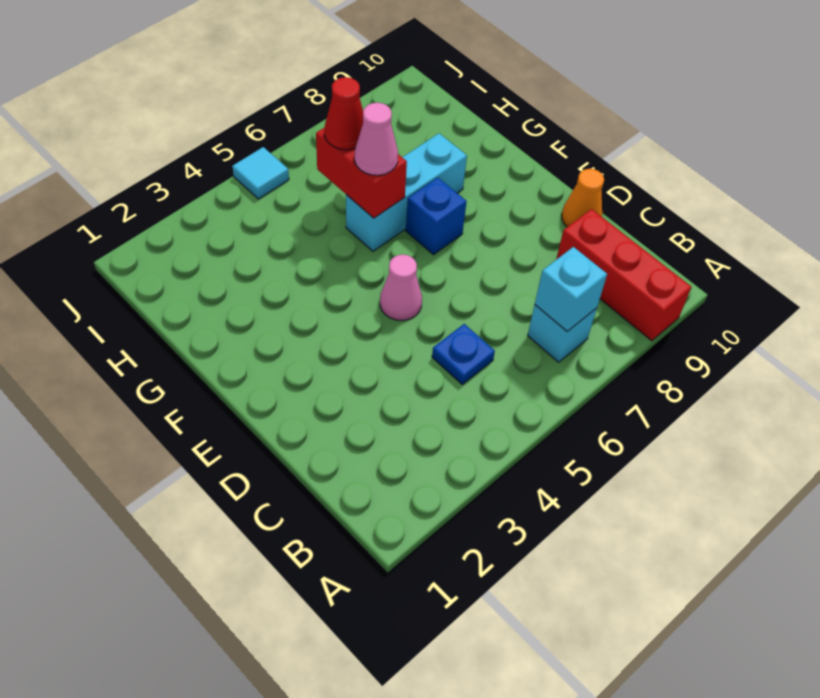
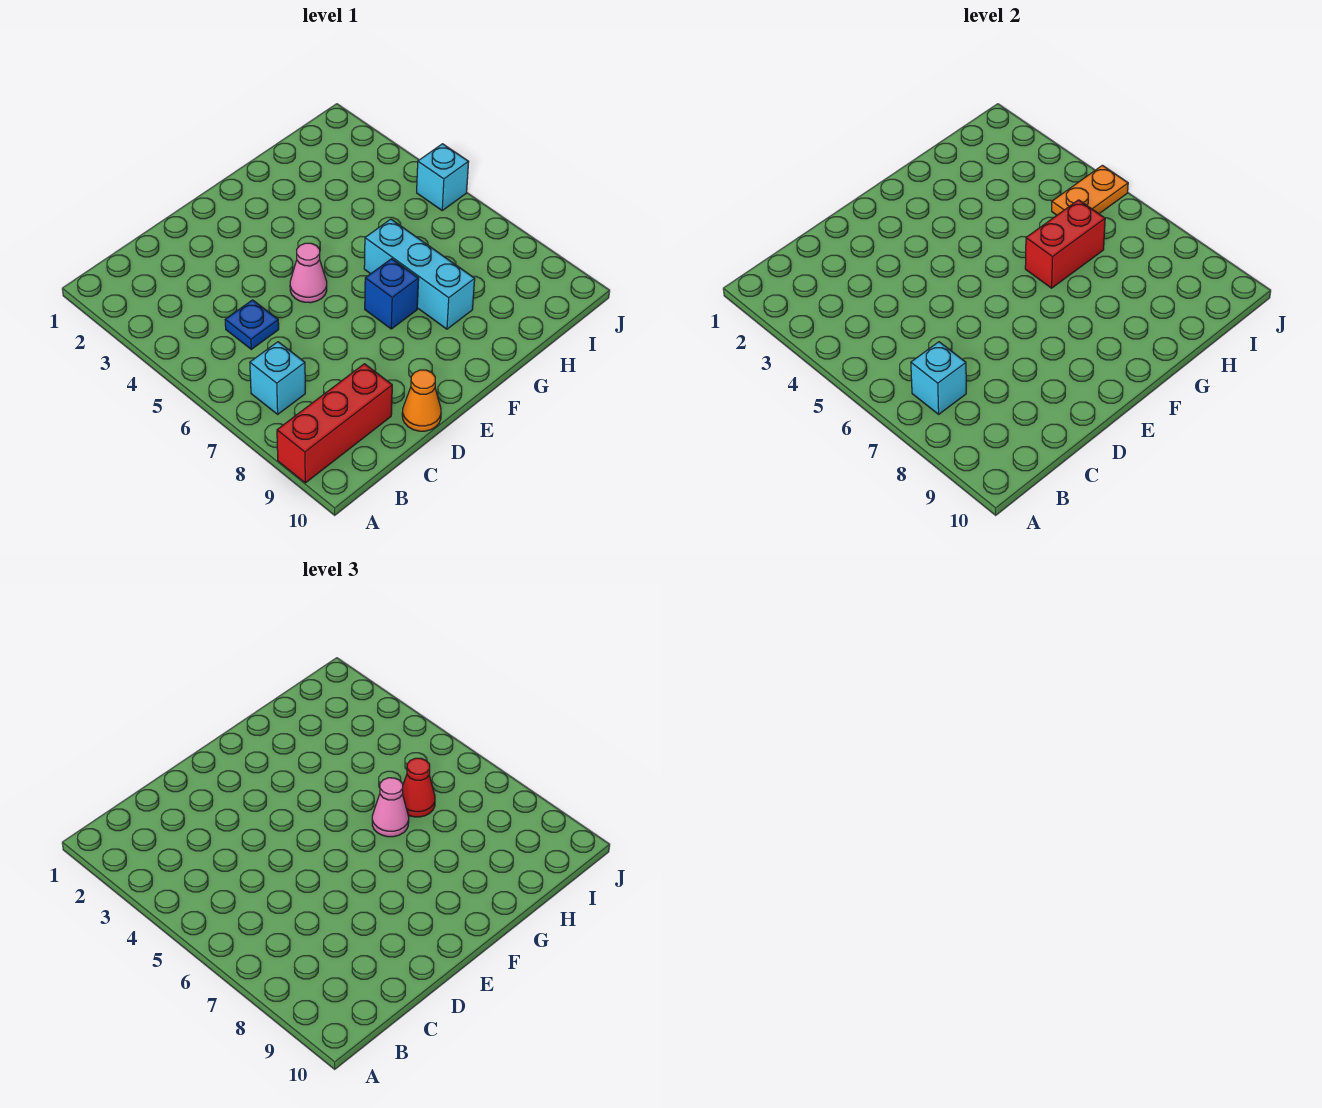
none -> orange plate I5:J5 level 2
cyan tile J5 level 1 -> cyan brick J5 level 1

